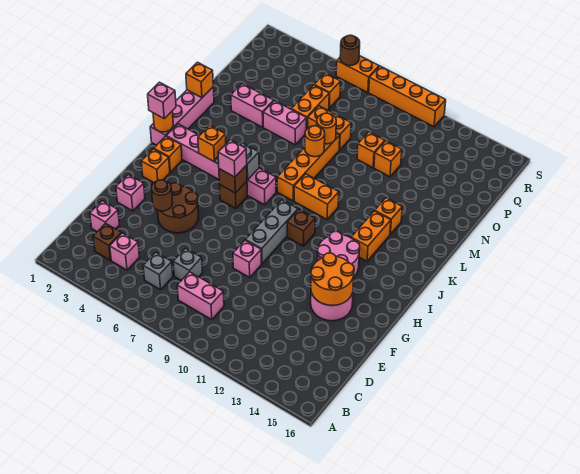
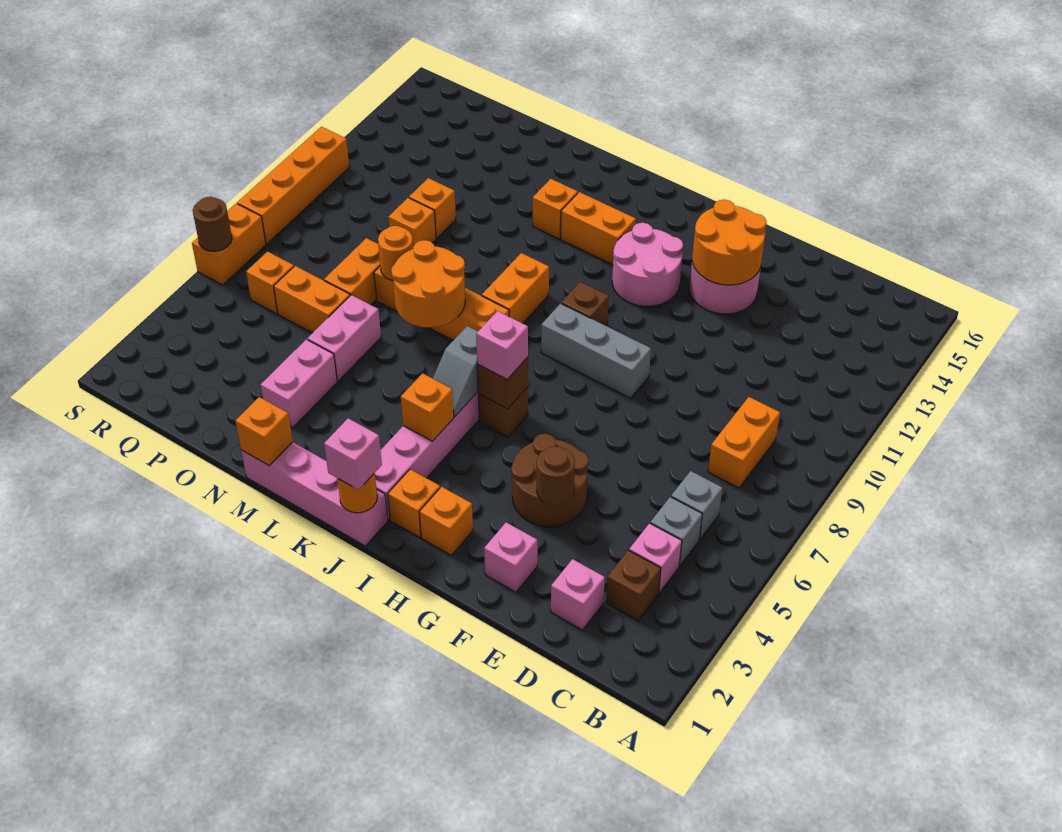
pink brick C8:C9 level 1 -> orange brick C8:C9 level 1
grey brick D7 level 1 -> grey brick C5 level 1
pink brick F9 level 1 -> none
orange round brick M8 level 2 -> orange round brick L7:M8 level 2

